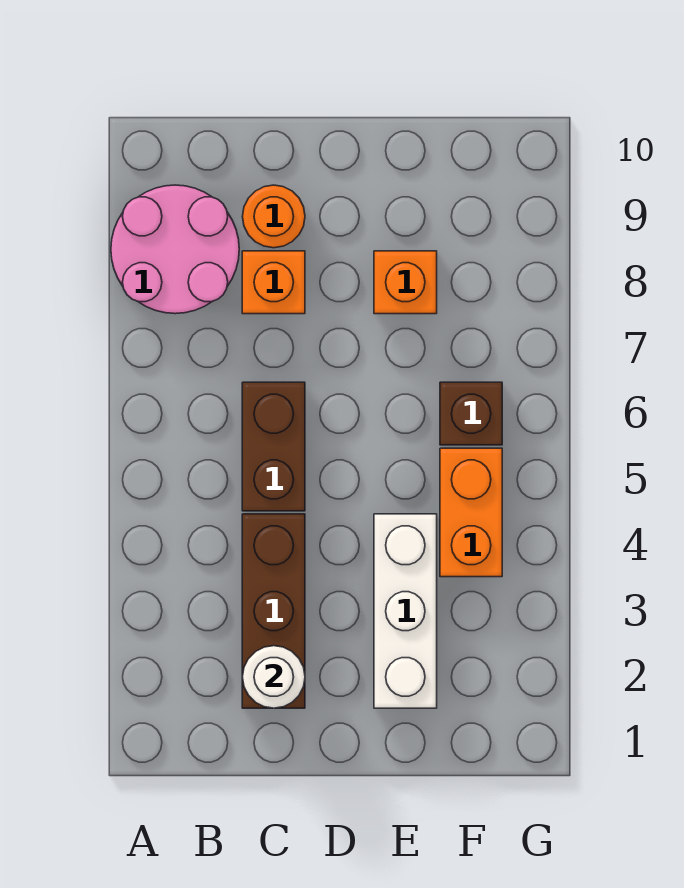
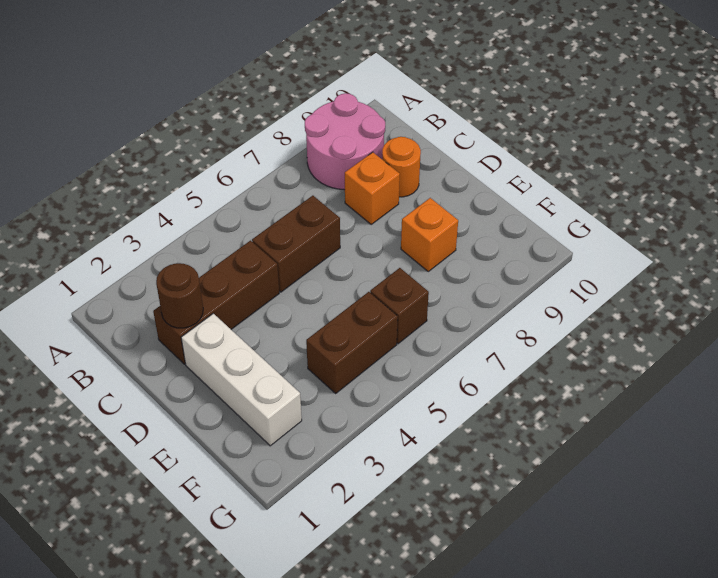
white round brick C2 level 2 -> brown round brick C2 level 2
white brick E2:E4 level 1 -> white brick D2:F2 level 1
orange brick F4:F5 level 1 -> brown brick F4:F5 level 1

